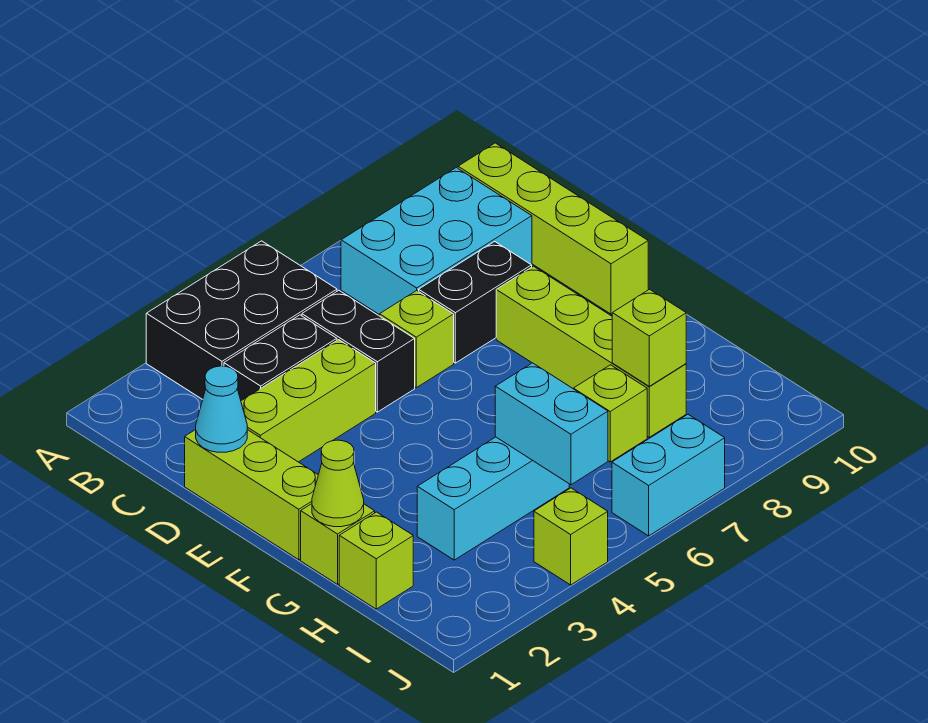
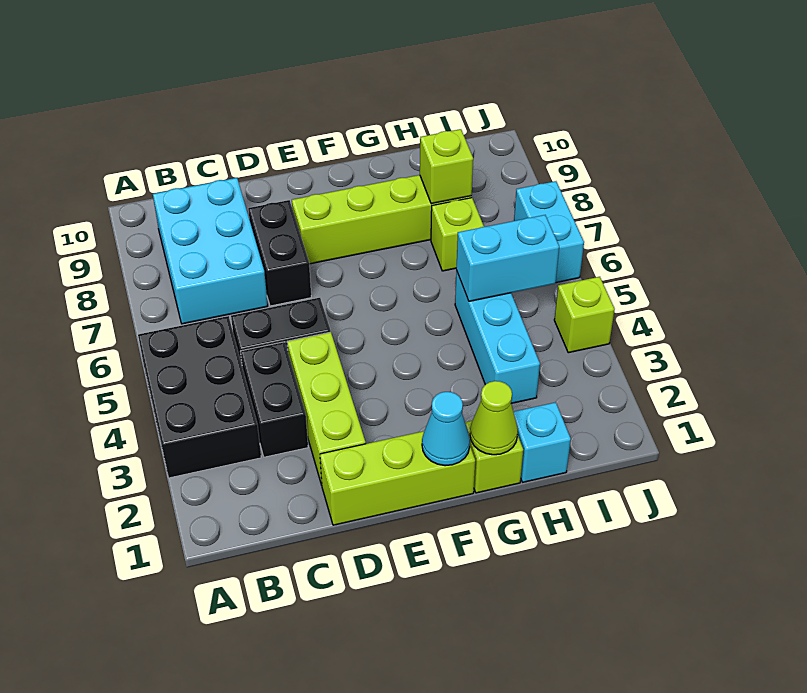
lime brick B10:E10 level 1 -> none
cyan cone D1 level 2 -> cyan cone F1 level 2
lime brick D6 level 1 -> none
lime brick H1 level 1 -> cyan brick H1 level 1

